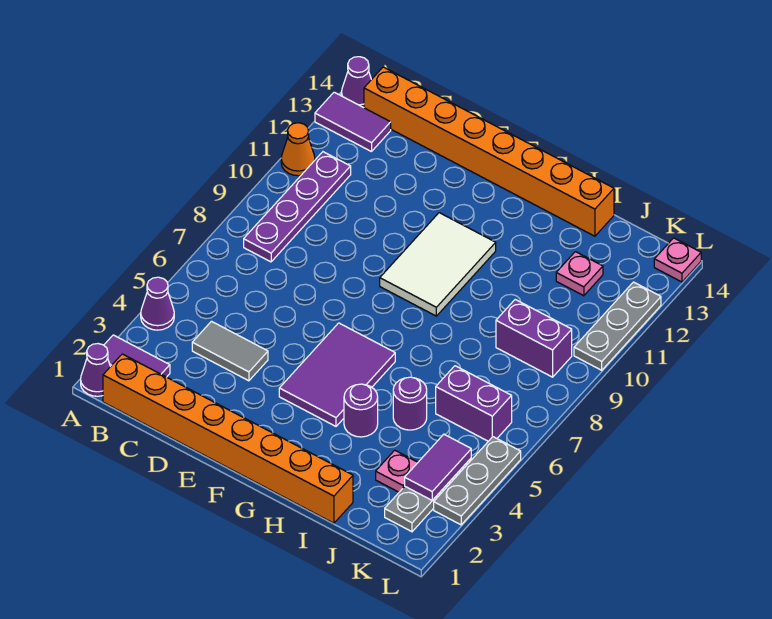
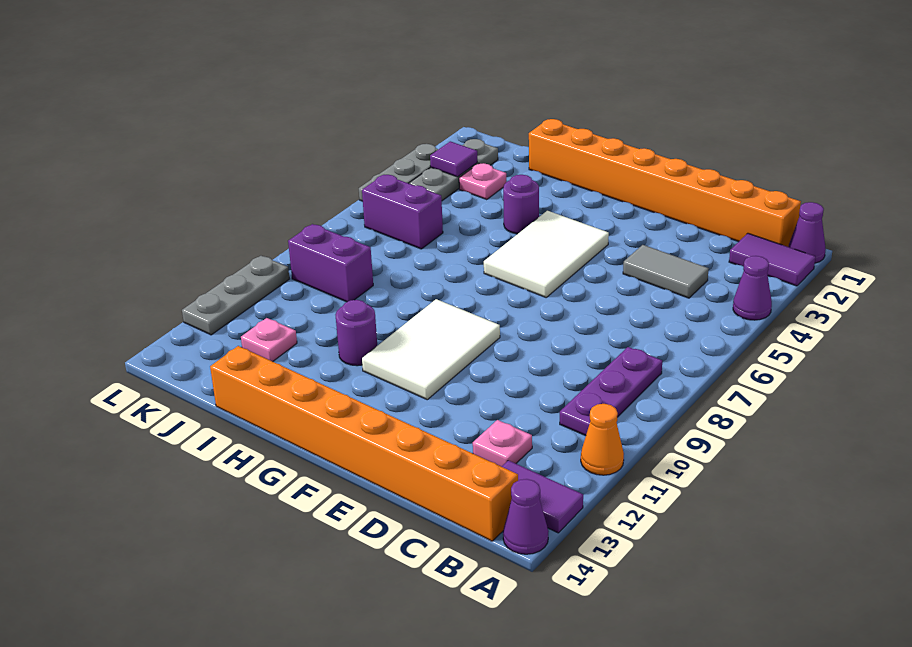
purple plate B8:B11 level 1 -> purple plate B8:B10 level 1
purple tile F4:G6 level 1 -> white tile F4:G6 level 1
purple round brick I5 level 1 -> purple round brick H11 level 1
purple tile K3:K4 level 2 -> purple tile K3 level 2
pink plate L14 level 1 -> pink plate C12 level 1

